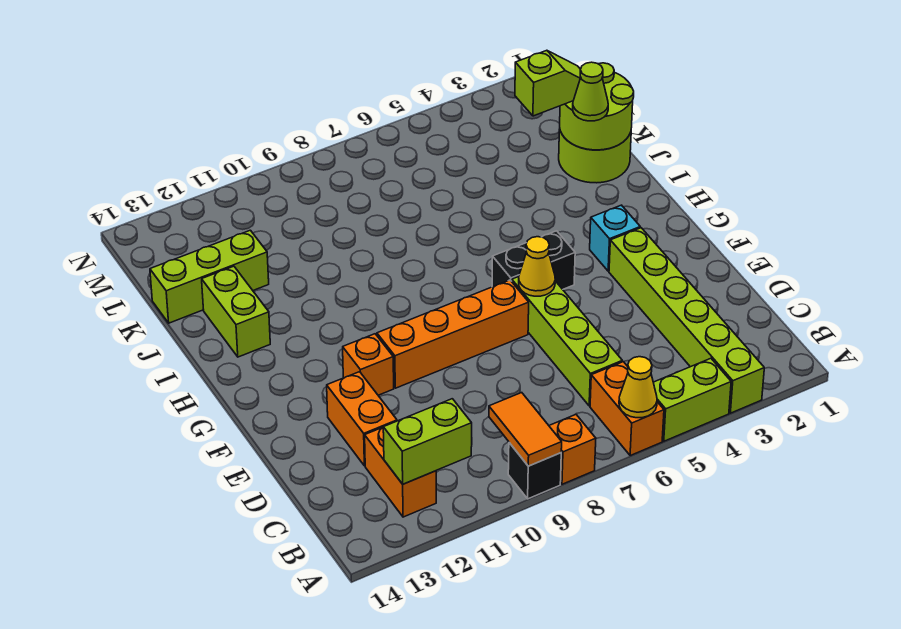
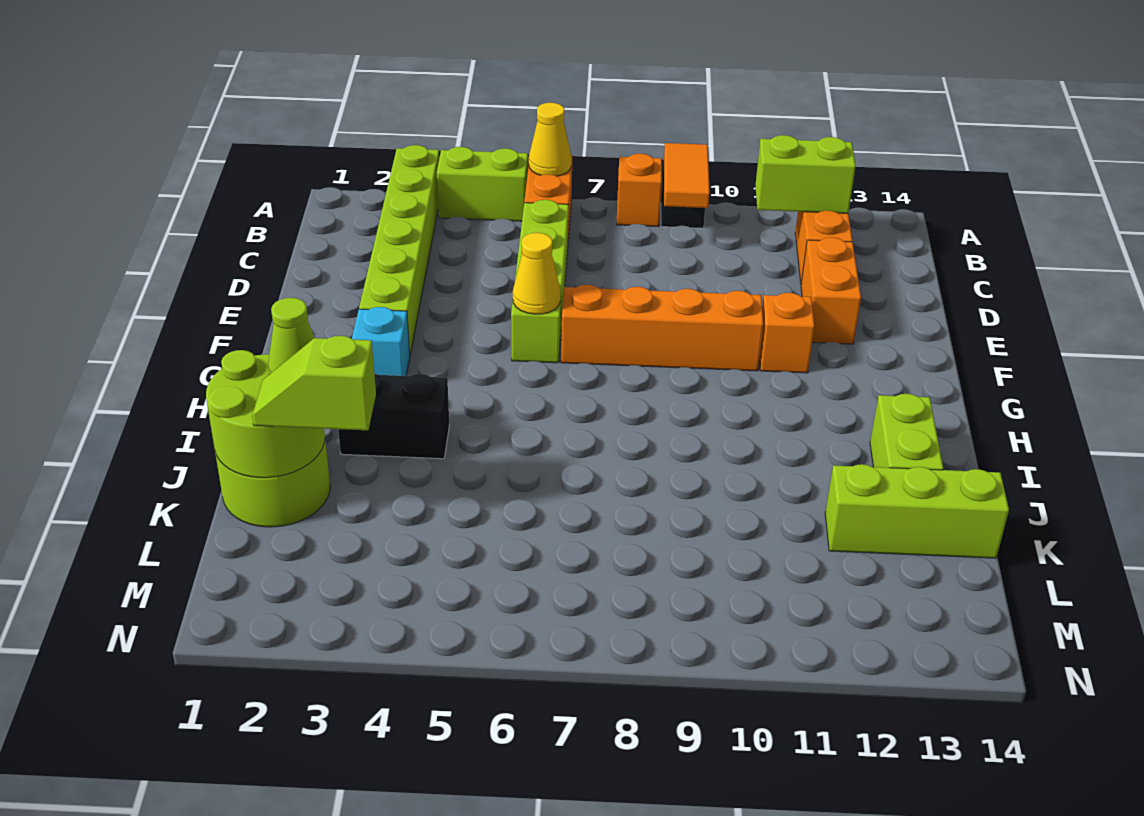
black brick G5:G6 level 1 -> black brick I3:I4 level 1

